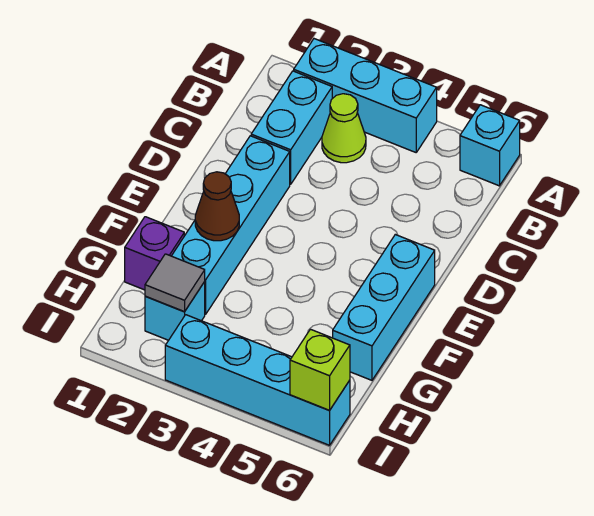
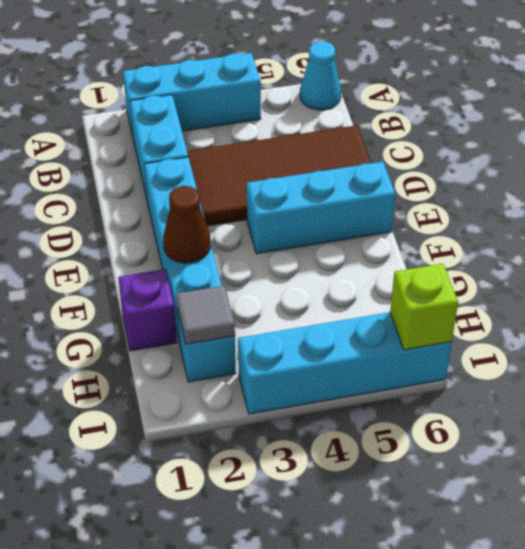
cyan brick A6 level 1 -> cyan cone A6 level 1
lime cone B3 level 1 -> none
none -> brown tile C3:D6 level 1
cyan brick E6:G6 level 1 -> cyan brick E4:E6 level 1

